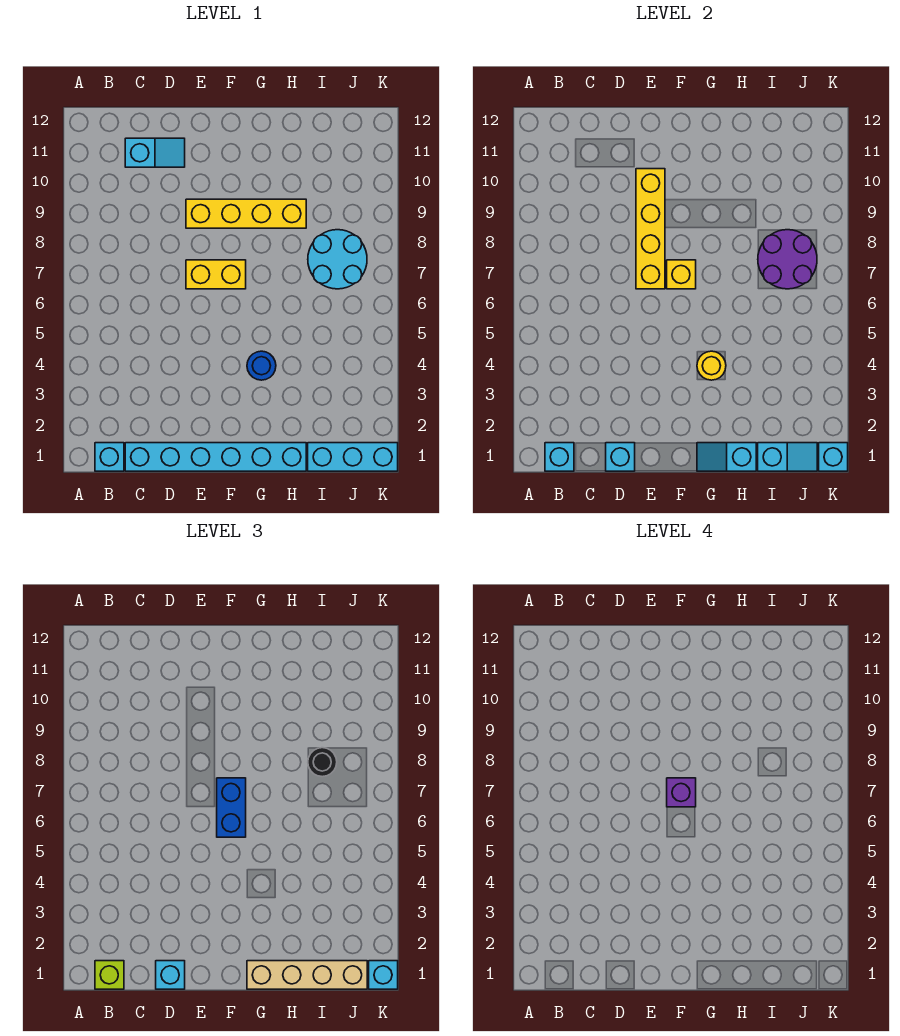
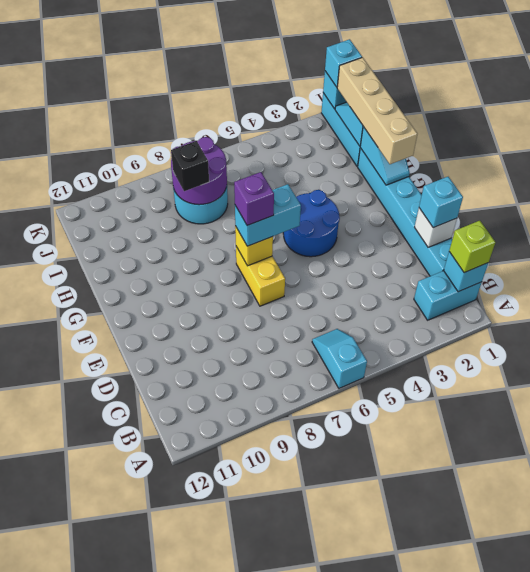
cyan brick B1 level 1 -> cyan brick B1:B2 level 1
cyan slope C11:D11 level 1 top C -> cyan slope A6:B6 level 1 top A
cyan brick D1 level 2 -> white brick D1 level 2
yellow brick E7:E10 level 2 -> none
yellow brick E9:H9 level 1 -> none
blue brick F6:F7 level 3 -> cyan brick F6:F7 level 3
blue round brick G4 level 1 -> blue round brick F4:G5 level 1
yellow round brick G4 level 2 -> none
black round brick I8 level 3 -> black brick I8 level 3

